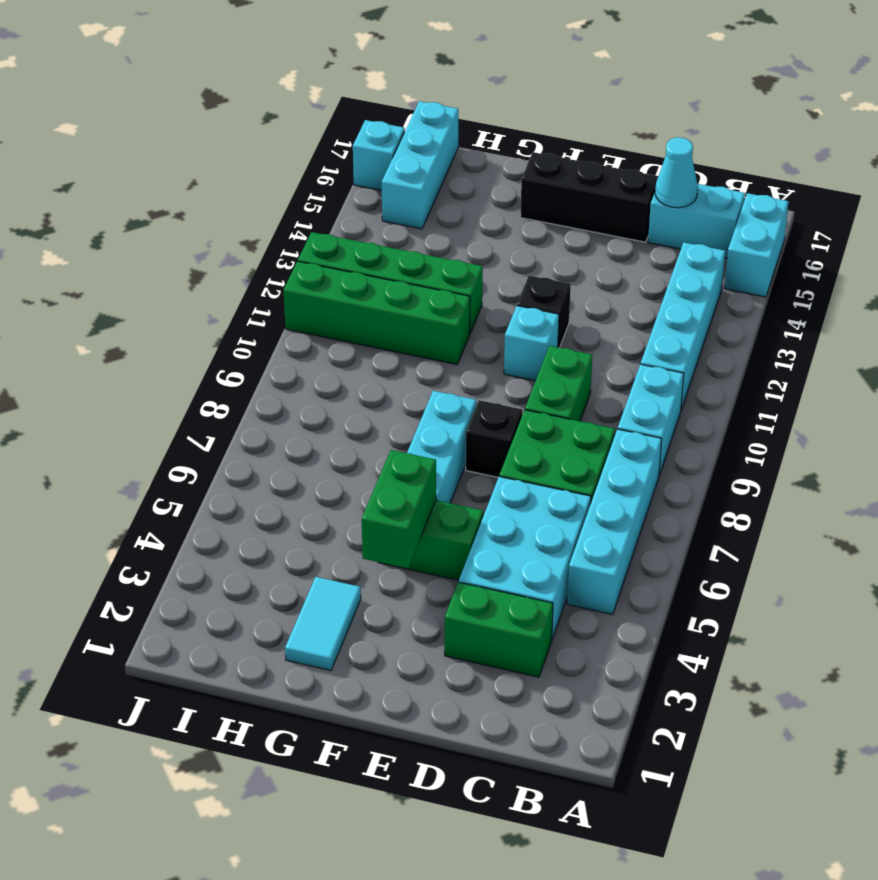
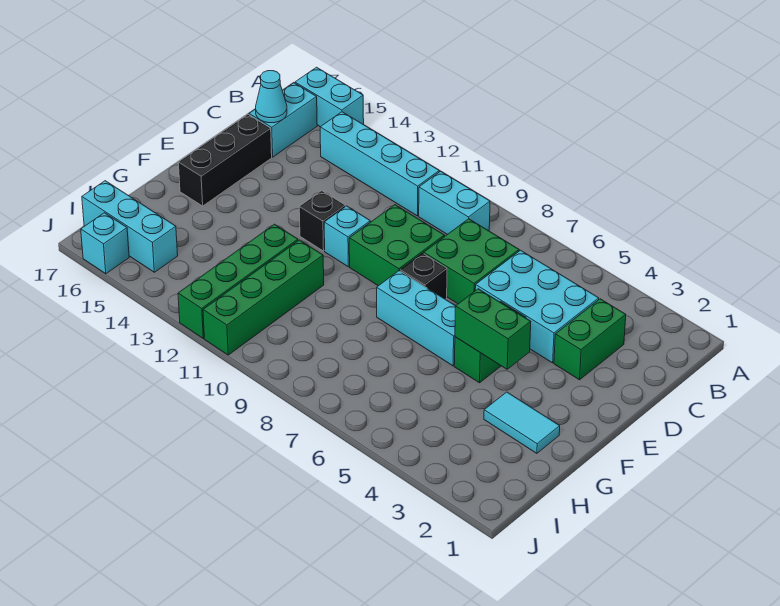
cyan brick B5:B8 level 1 -> none
green brick D9:D10 level 1 -> green brick D9:E10 level 1

